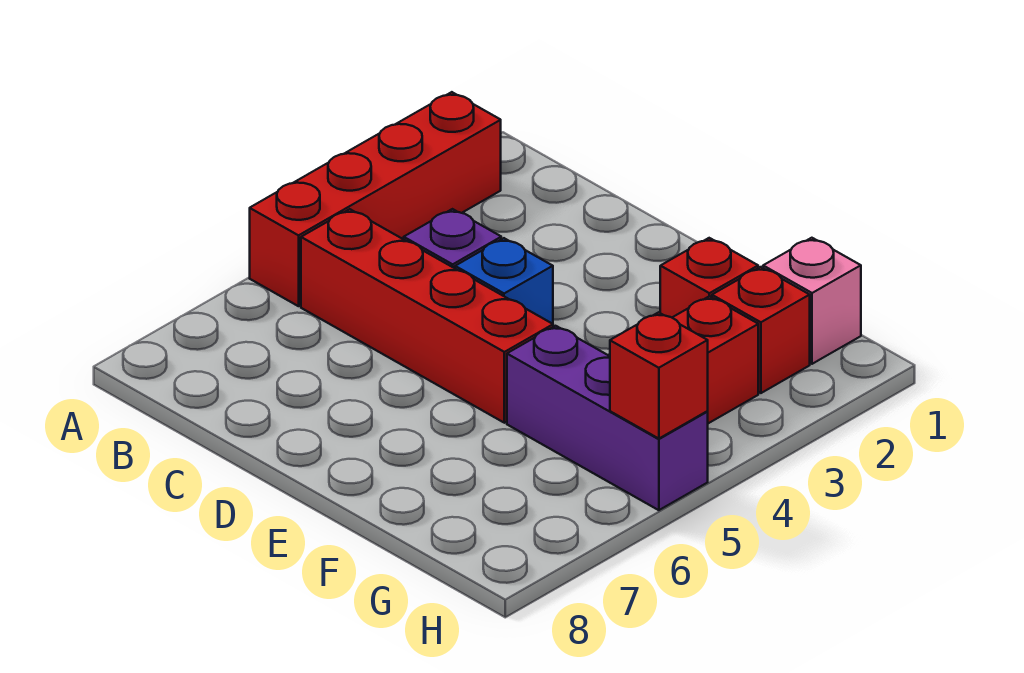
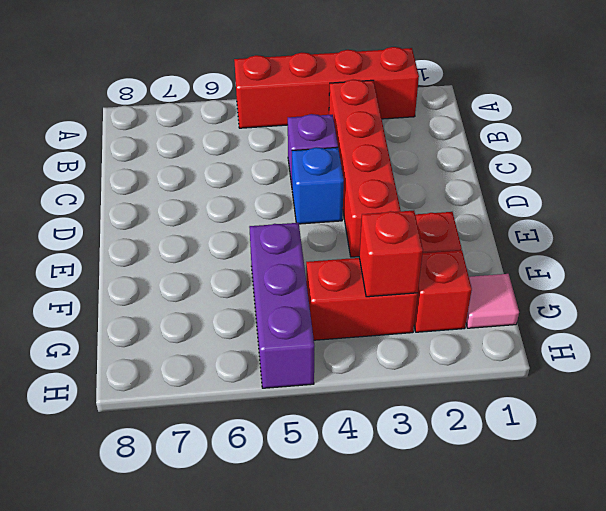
red brick B5:E5 level 1 -> red brick B3:E3 level 1
pink brick G1 level 1 -> pink tile G1 level 1
red brick H5 level 2 -> red brick G3 level 2

